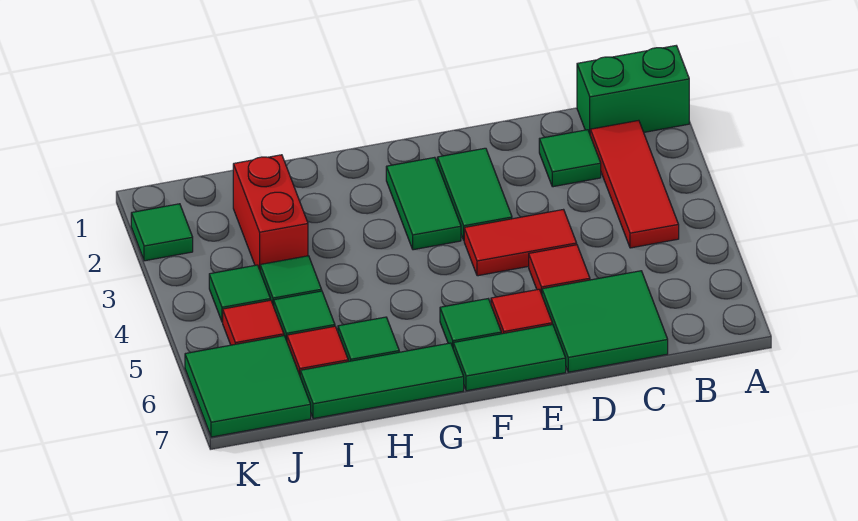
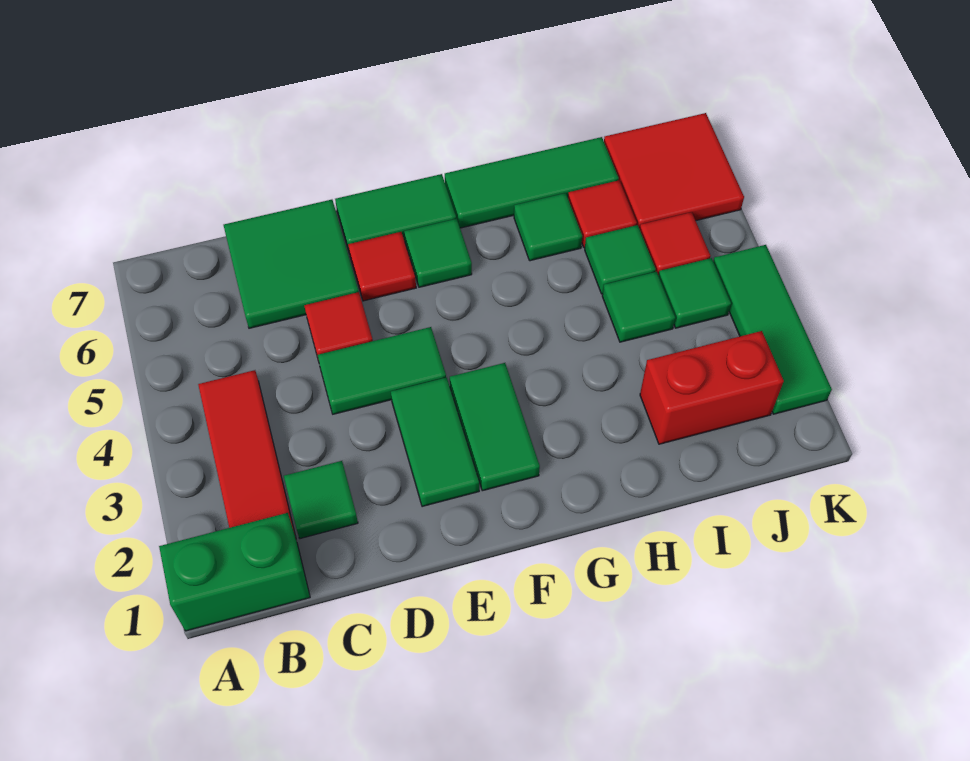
red tile D4:E4 level 1 -> green tile D4:E4 level 1
red brick I2:I3 level 1 -> red brick I2:J2 level 1
green tile J6:K7 level 1 -> red tile J6:K7 level 1
green tile K2 level 1 -> green tile K2:K4 level 1

